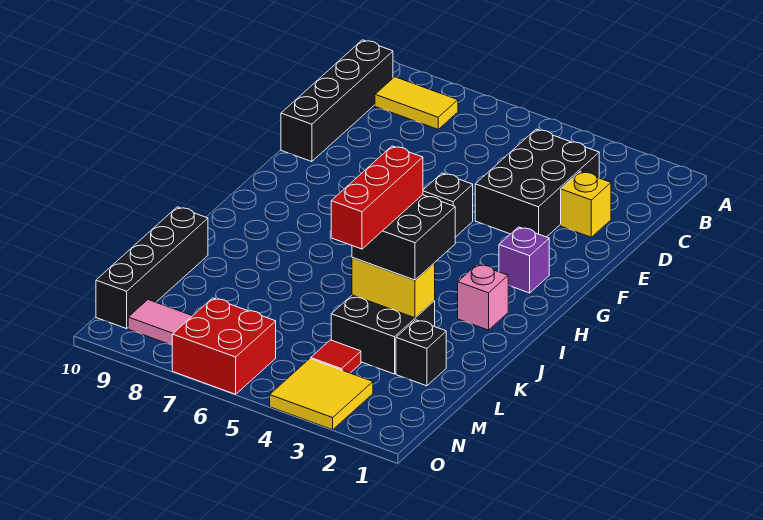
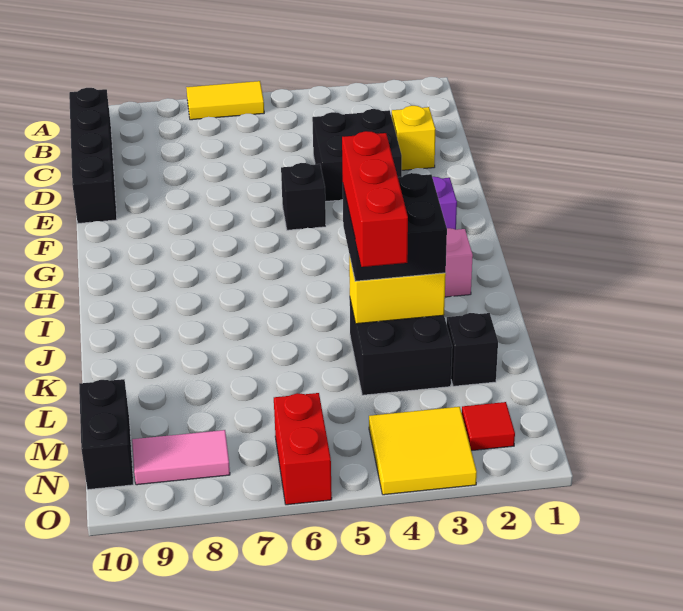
yellow tile B8:B9 level 1 -> yellow tile A6:A7 level 1
black brick C3:E4 level 1 -> black brick D3:E4 level 1
black brick K10:N10 level 1 -> black brick M10:N10 level 1
red tile M4 level 1 -> red tile N2 level 1
red brick N6:O7 level 1 -> red brick N6:O6 level 1

